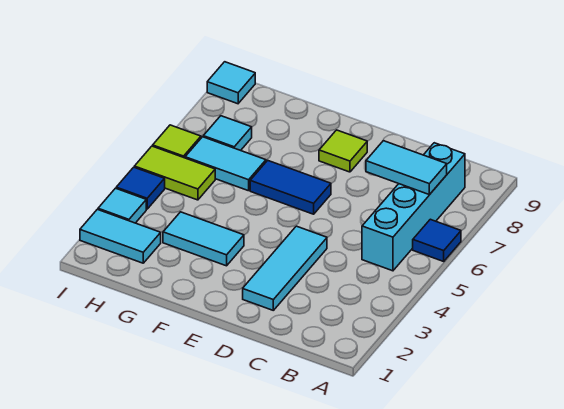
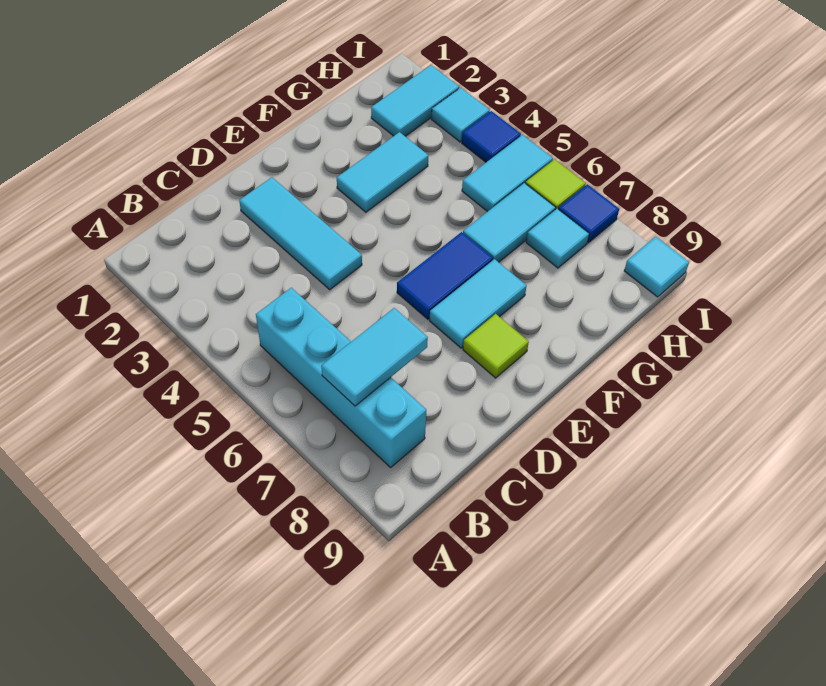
blue tile A6 level 1 -> blue tile I7 level 1
none -> cyan tile E7:F7 level 1
lime tile H5:I5 level 1 -> cyan tile H5:I5 level 1

